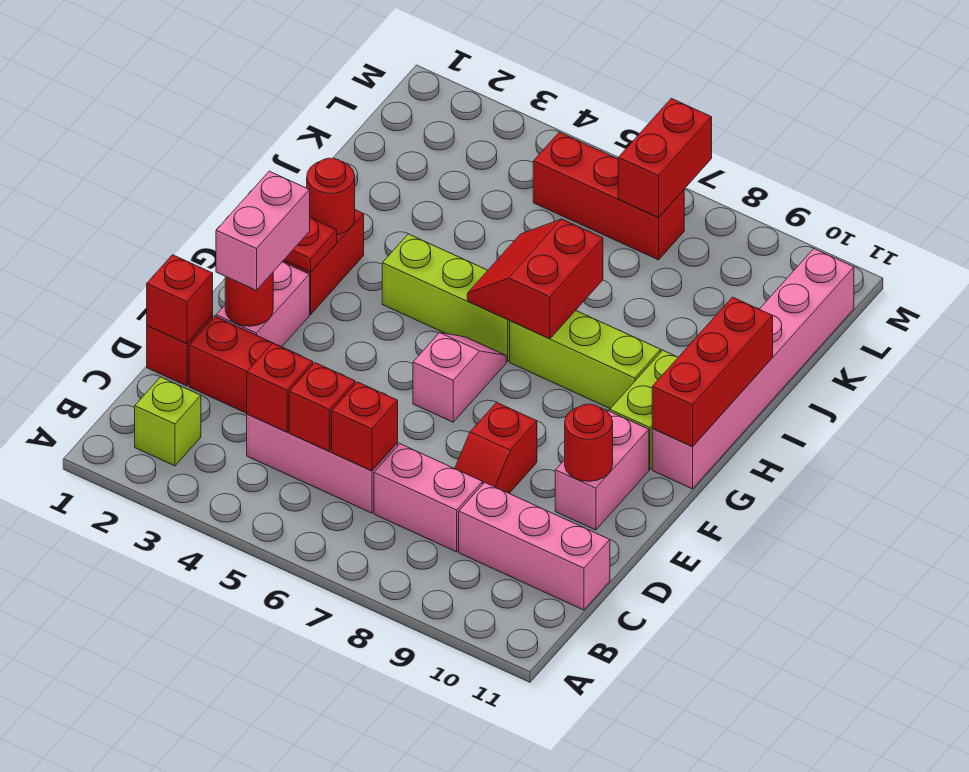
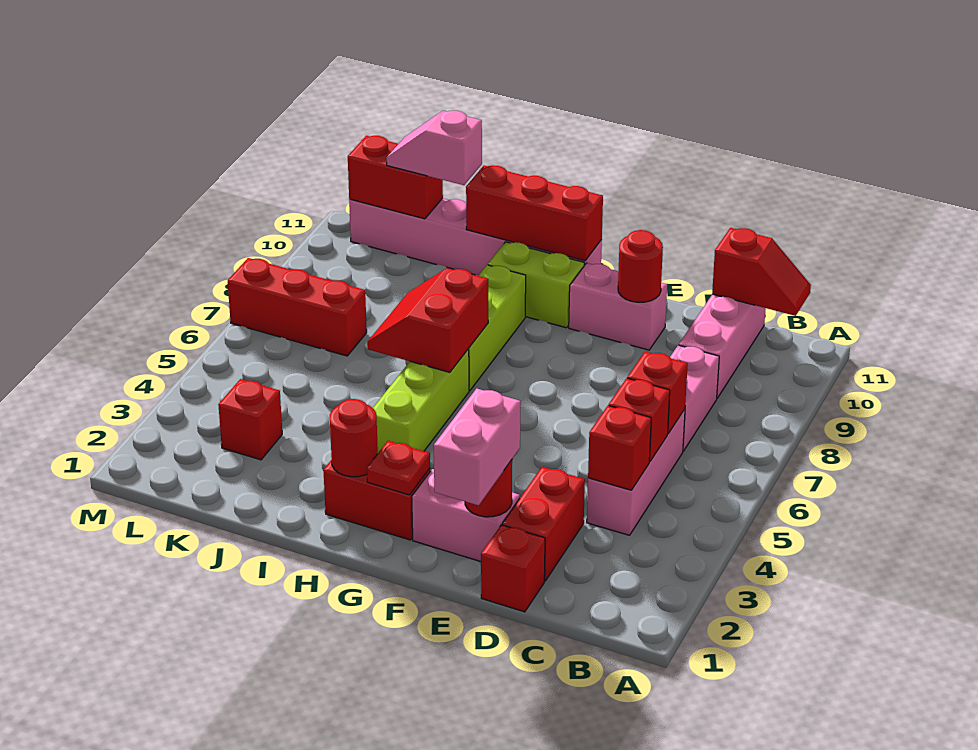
lime brick B2 level 1 -> none
red brick D1 level 2 -> red brick K3 level 1
red slope D8:E8 level 1 top E -> red slope B11:C11 level 2 top C
pink brick E2:F2 level 3 -> pink brick E1:E2 level 3
pink slope F6:G6 level 1 top F -> pink slope J11:K11 level 3 top J
red slope H6:I7 level 2 top 7 -> red slope H6:I7 level 2 top H
red brick L5:L7 level 1 -> red brick K7:M7 level 1
red brick L7:M7 level 2 -> red brick K11:L11 level 2

